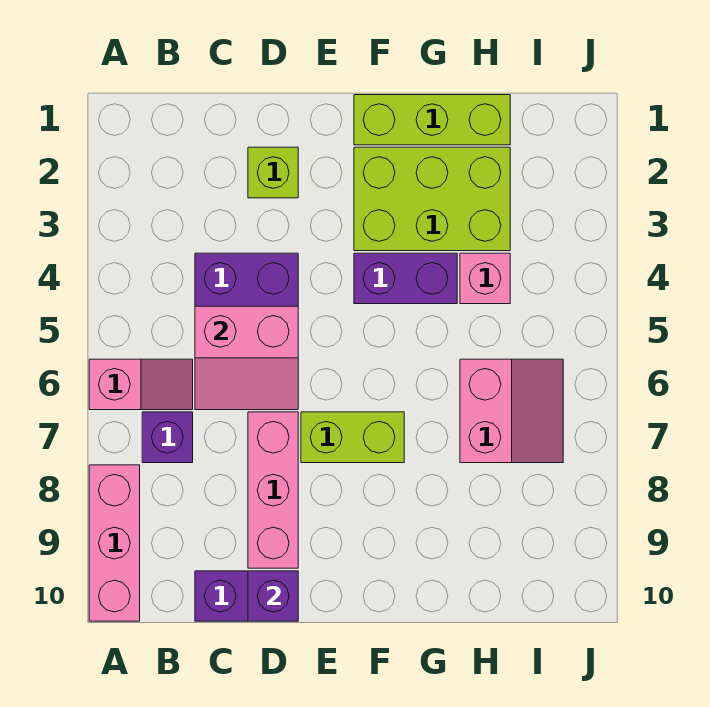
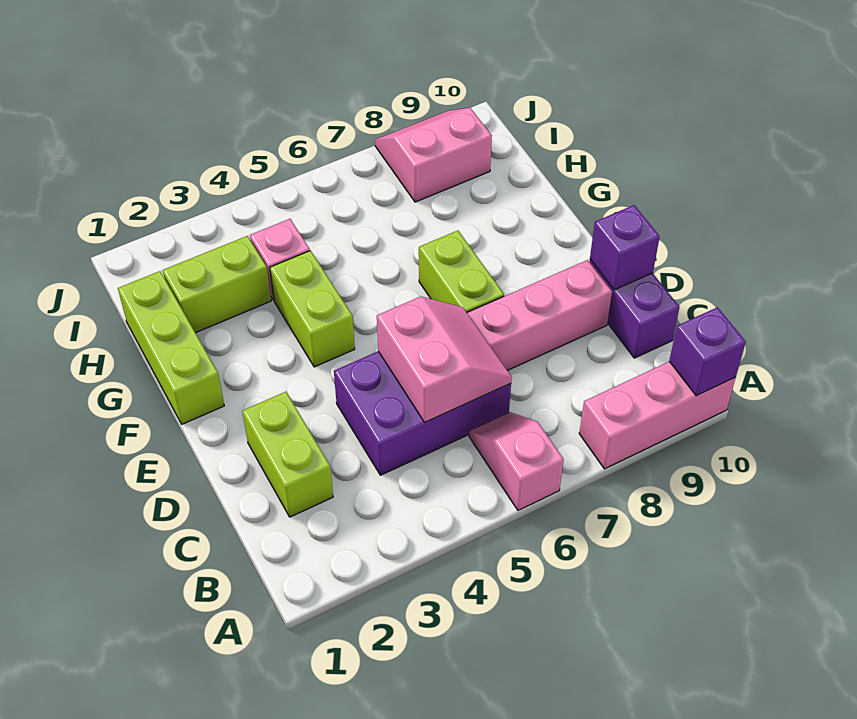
purple brick B7 level 1 -> purple brick A10 level 2
lime brick D2 level 1 -> lime brick C2:D2 level 1
lime brick F2:H3 level 1 -> lime brick H2:H3 level 1
purple brick F4:G4 level 1 -> lime brick F4:G4 level 1
pink slope H6:I7 level 1 top H -> pink slope I8:J9 level 1 top I

